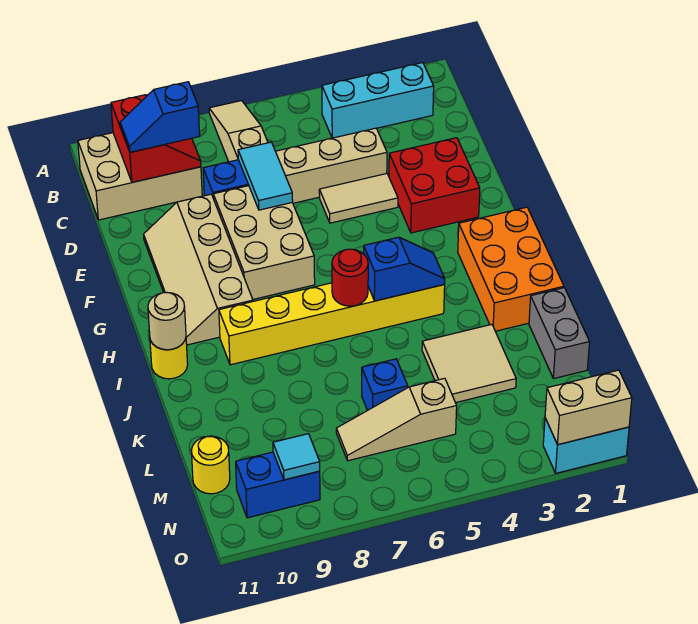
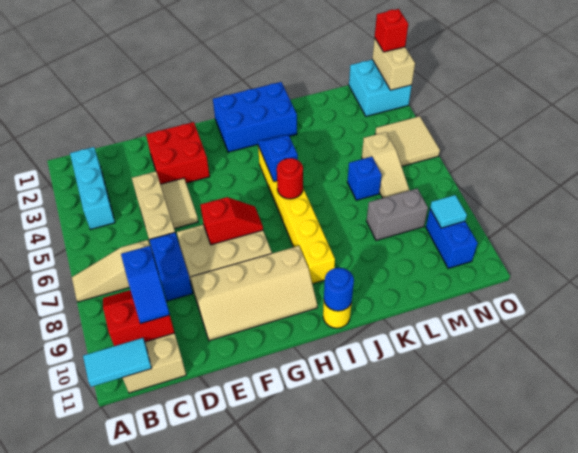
cyan tile D7:E7 level 2 -> cyan tile A11:B11 level 2
none -> red slope F7:G7 level 2 top F
orange brick H1:J2 level 1 -> blue brick H1:J2 level 1
tan round brick I11 level 2 -> blue round brick I11 level 2
grey brick K1:L1 level 1 -> grey brick L8:M8 level 1
tan tile K3:L4 level 1 -> tan tile N4:O5 level 1
yellow round brick M11 level 1 -> none
cyan brick O1:O2 level 1 -> cyan brick N1:O2 level 1
none -> red brick O1 level 3

